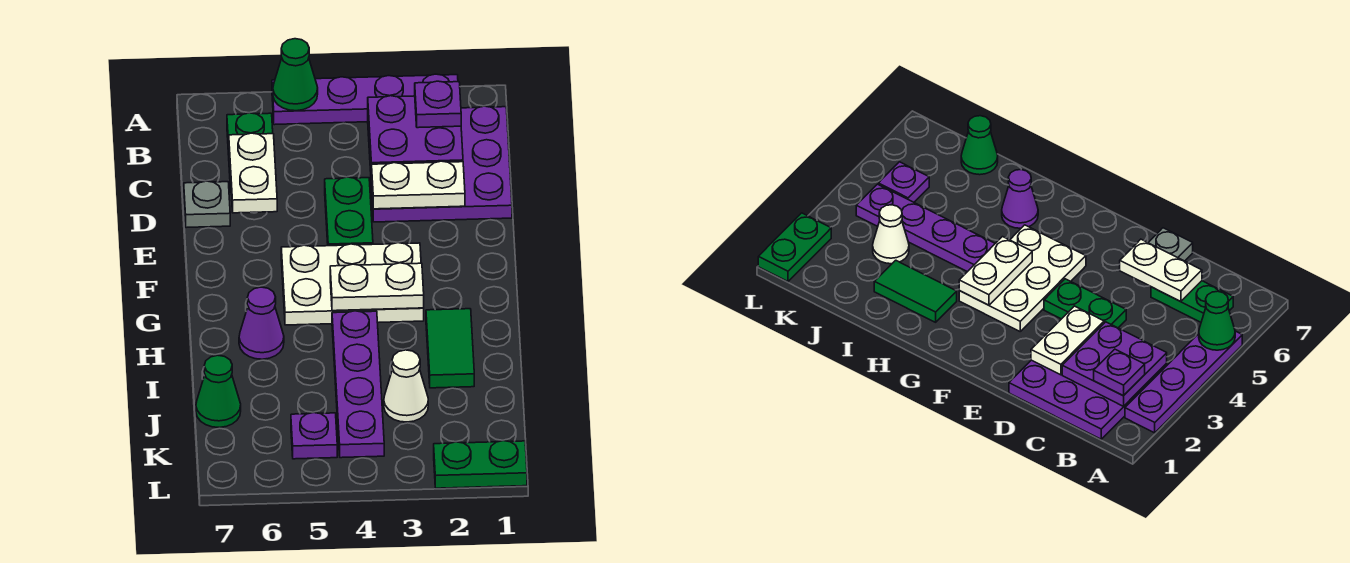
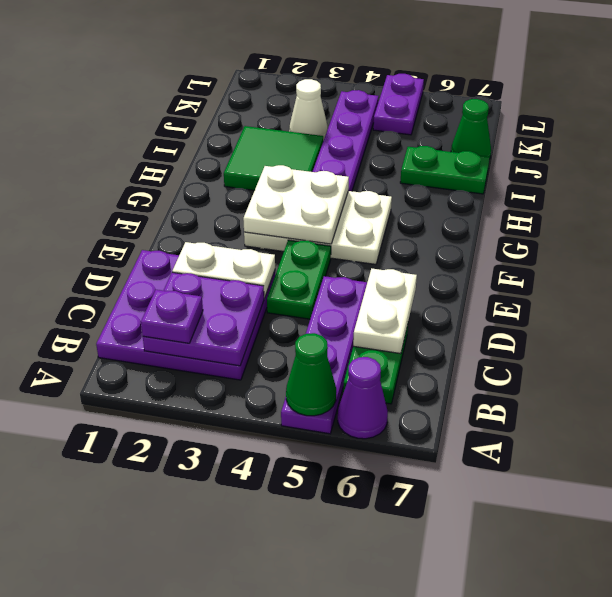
purple plate A2:A5 level 1 -> purple plate A5:D5 level 1
grey plate D7 level 1 -> none
white plate G3:G4 level 2 -> white plate F3:G4 level 2
green tile H2:I2 level 1 -> green tile H2:I3 level 1
purple cone H6 level 1 -> purple cone A6 level 1
purple plate K5 level 1 -> purple plate K5:L5 level 1
green plate L1:L2 level 1 -> green plate I6:I7 level 1

